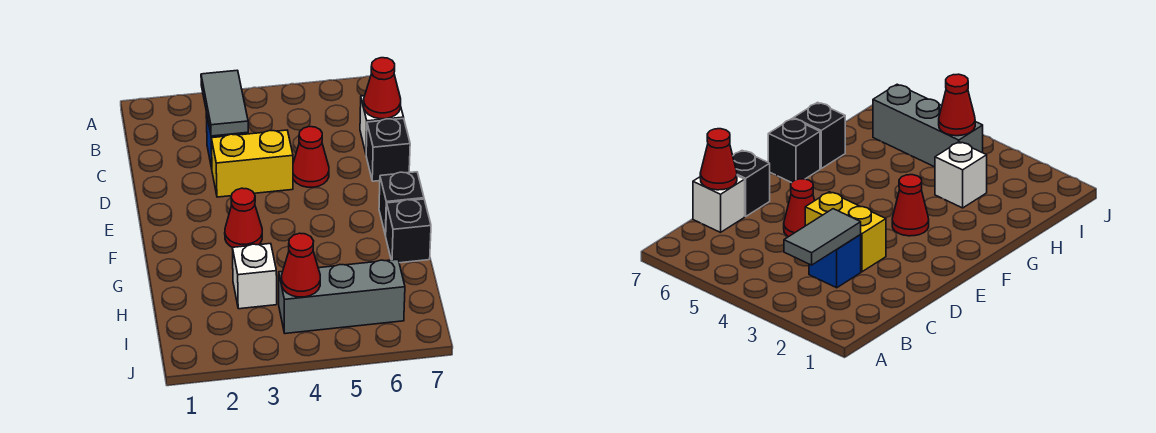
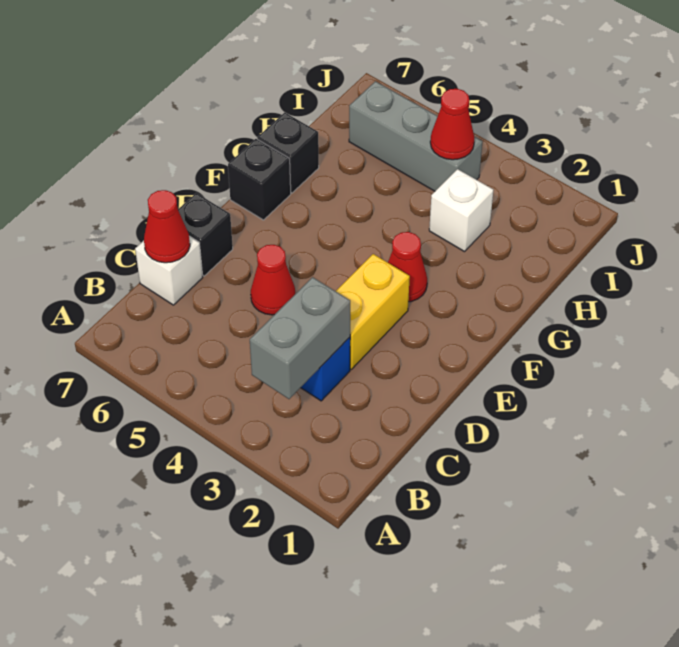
grey tile B3:C3 level 2 -> grey brick B3:C3 level 2
yellow brick D3:D4 level 1 -> yellow brick D3:E3 level 1

